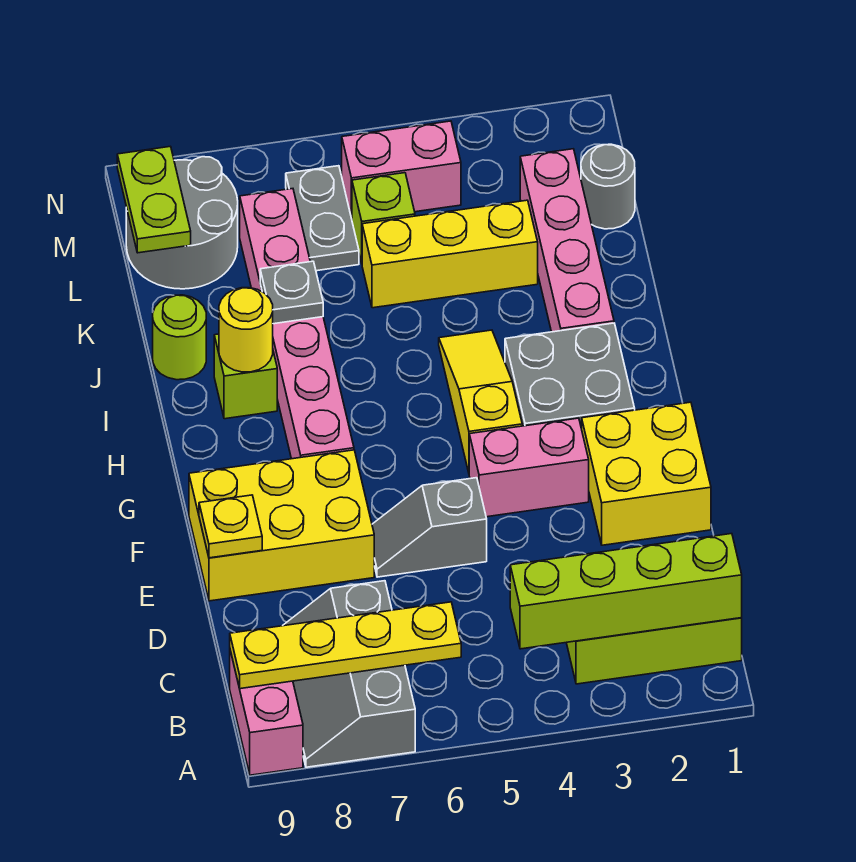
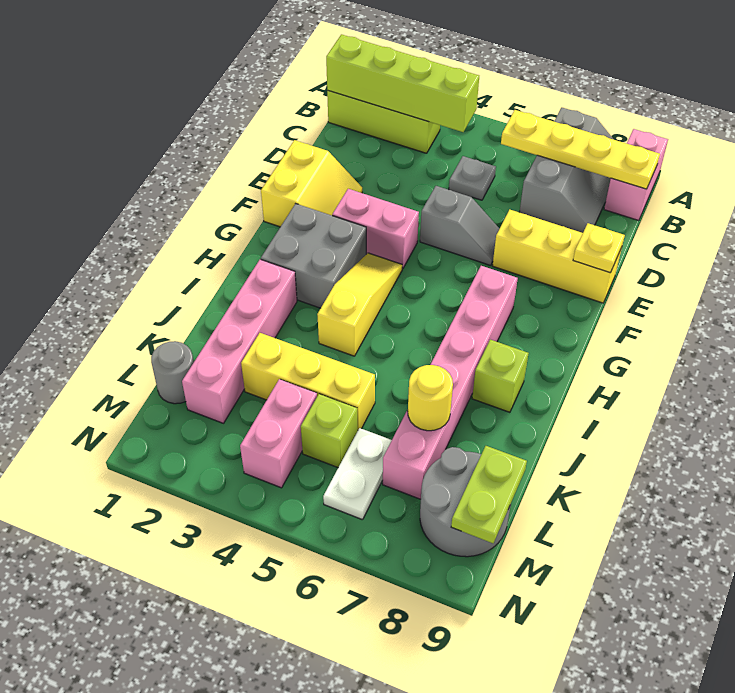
yellow brick E1:F2 level 1 -> yellow slope E1:F2 level 1 top 1
yellow brick E7:F9 level 1 -> yellow brick E7:E9 level 1
yellow slope G4:I4 level 1 top G -> yellow slope G4:I4 level 1 top I
yellow round brick I8 level 2 -> yellow round brick K7 level 2
grey plate J7 level 2 -> grey plate C5 level 1
lime round brick J9 level 1 -> none
grey plate L6:M6 level 1 -> white plate L6:M6 level 1
pink brick M4:M5 level 1 -> pink brick L4:M4 level 1

